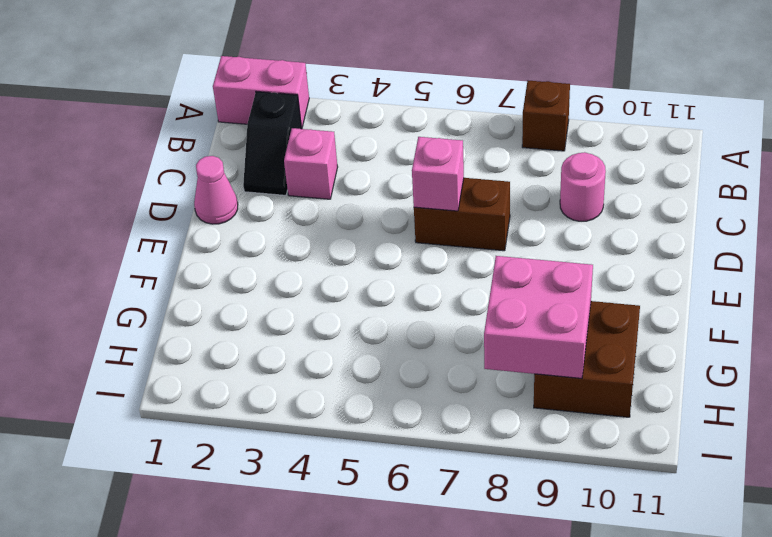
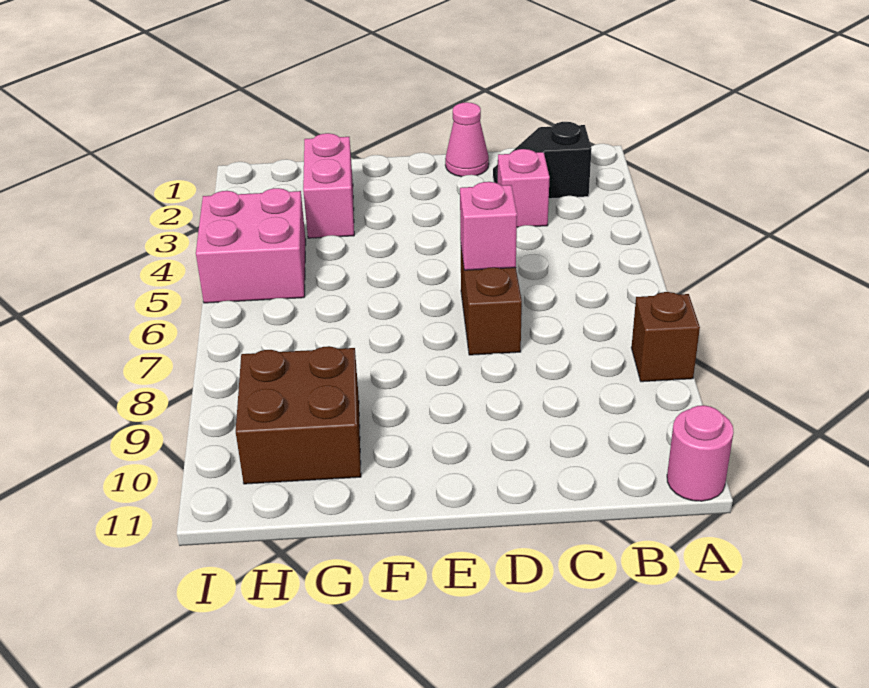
pink brick A1:A2 level 1 -> pink brick G2:G3 level 1
pink round brick C9 level 1 -> pink round brick A11 level 1
pink brick G8:H9 level 2 -> pink brick H4:I5 level 1

